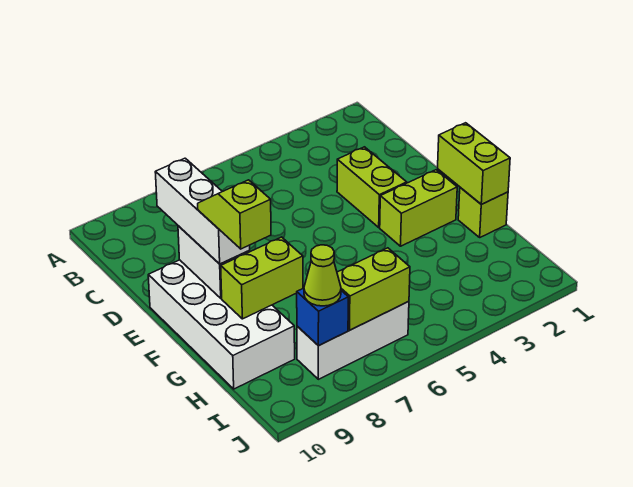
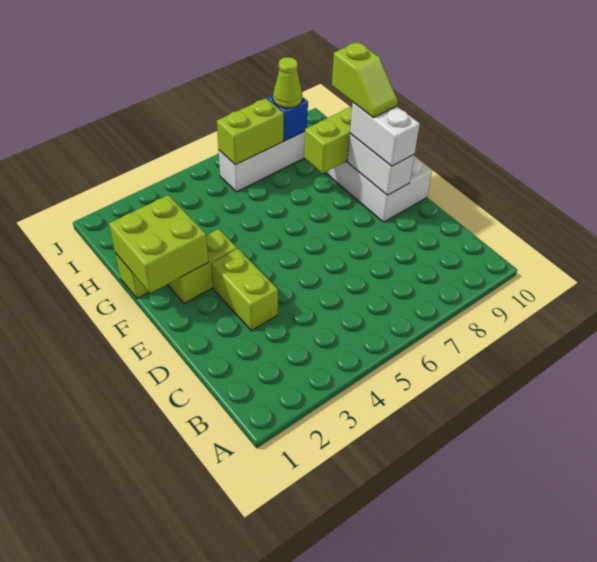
white brick D9:F9 level 3 -> white brick E9:F9 level 3
lime brick F1:G1 level 2 -> lime brick F1:G2 level 2

